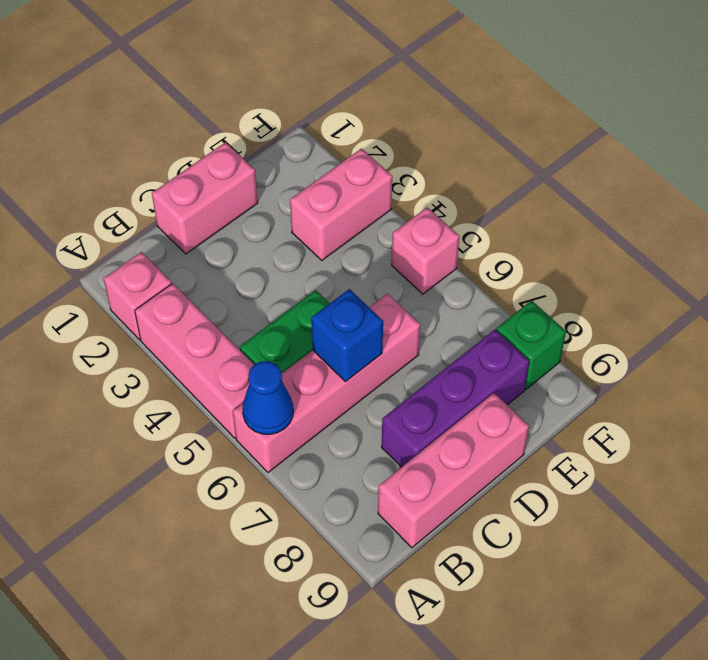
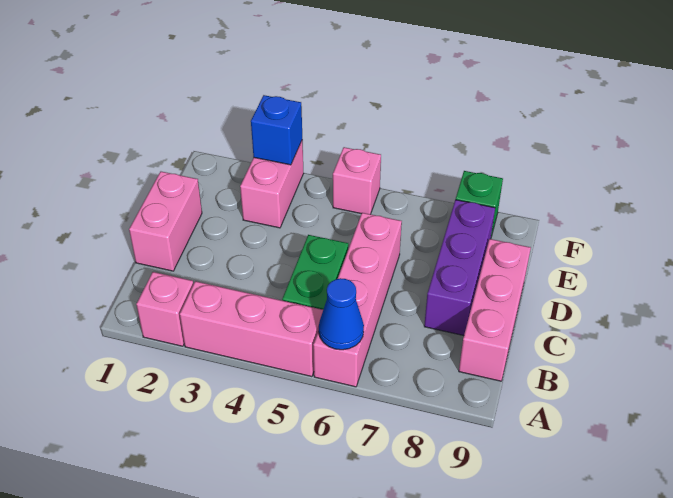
blue brick C6 level 2 -> blue brick F3 level 2

